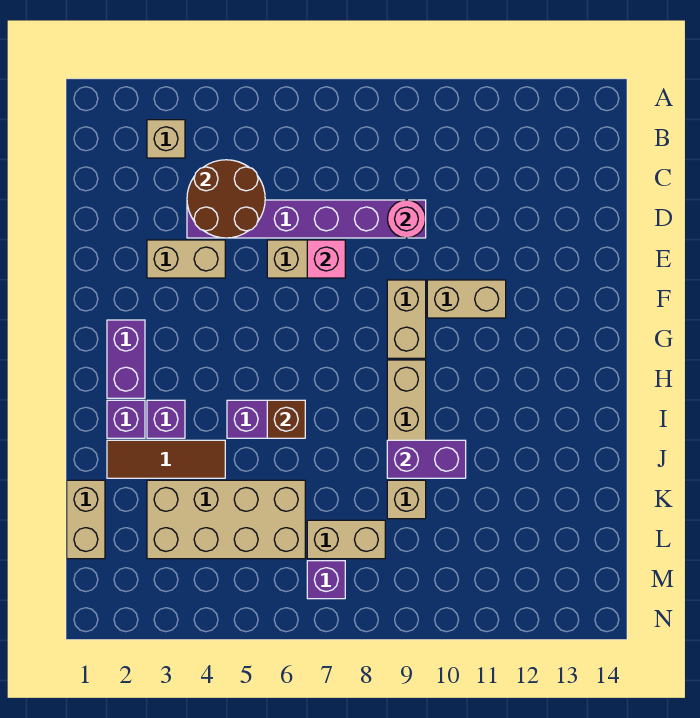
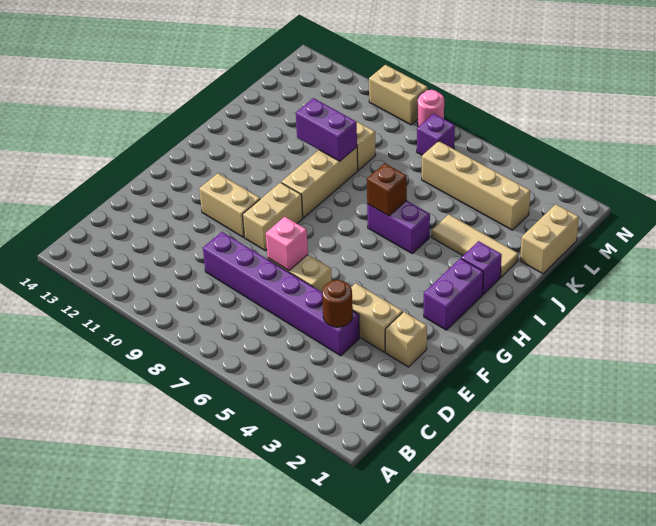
tan brick B3 level 1 -> tan brick E2 level 1
brown round brick C4:D5 level 2 -> brown round brick D4 level 2
pink round brick D9 level 2 -> pink round brick N8 level 1
purple brick I3 level 1 -> none
brown tile J2:J4 level 1 -> tan tile J2:J4 level 1
tan brick K3:L6 level 1 -> tan brick L3:L6 level 1
tan brick L7:L8 level 1 -> tan brick N9:N10 level 1

